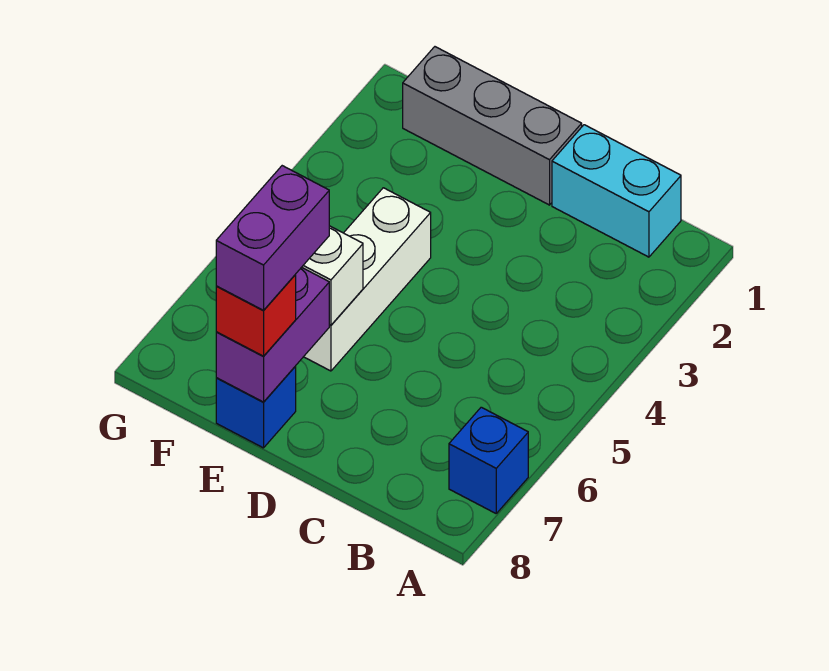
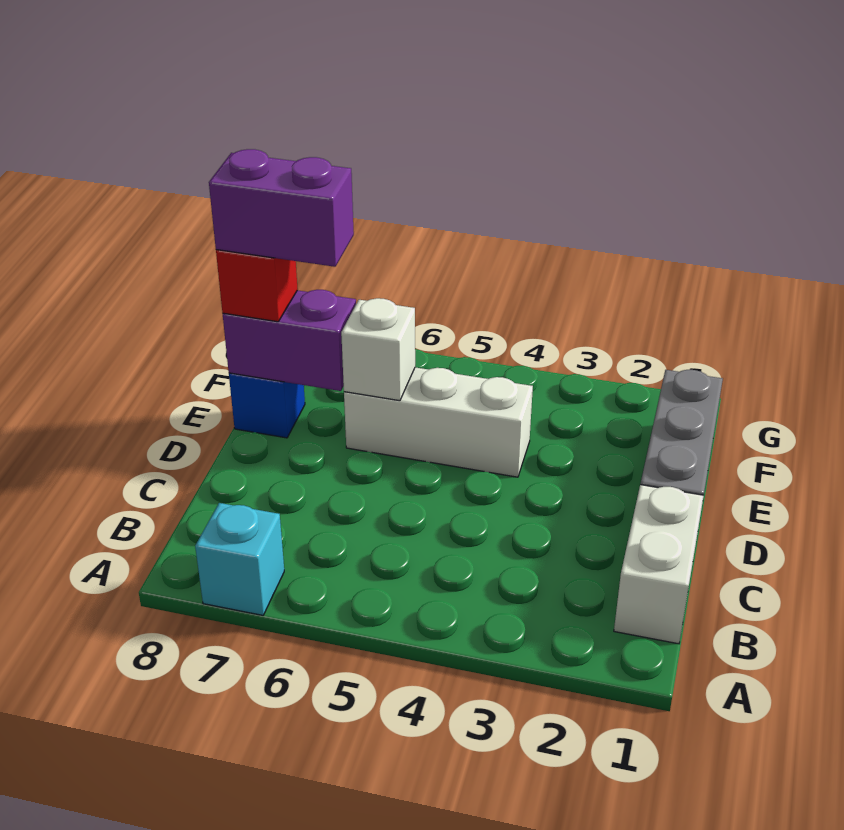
blue brick A7 level 1 -> cyan brick A7 level 1
cyan brick B1:C1 level 1 -> white brick B1:C1 level 1

